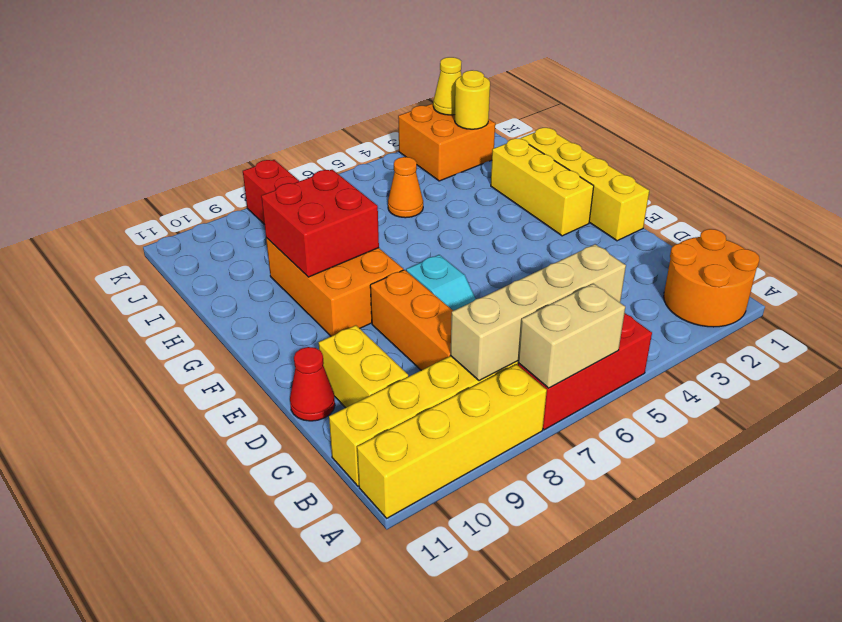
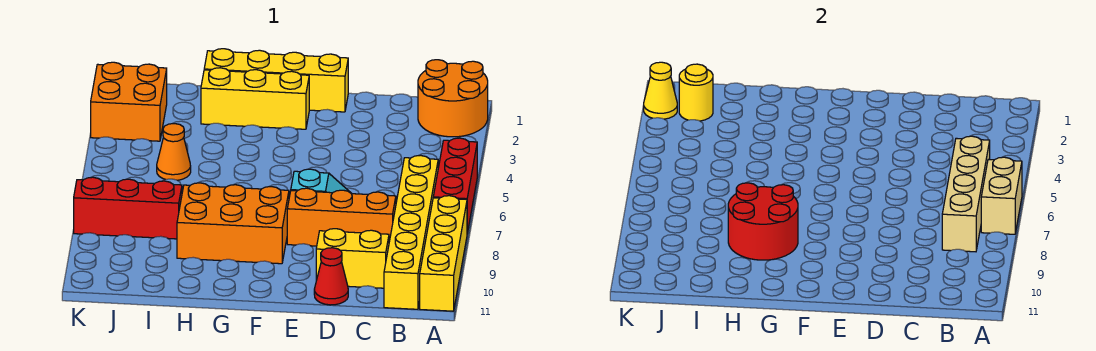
red brick G8:H9 level 2 -> red round brick G8:H9 level 2

